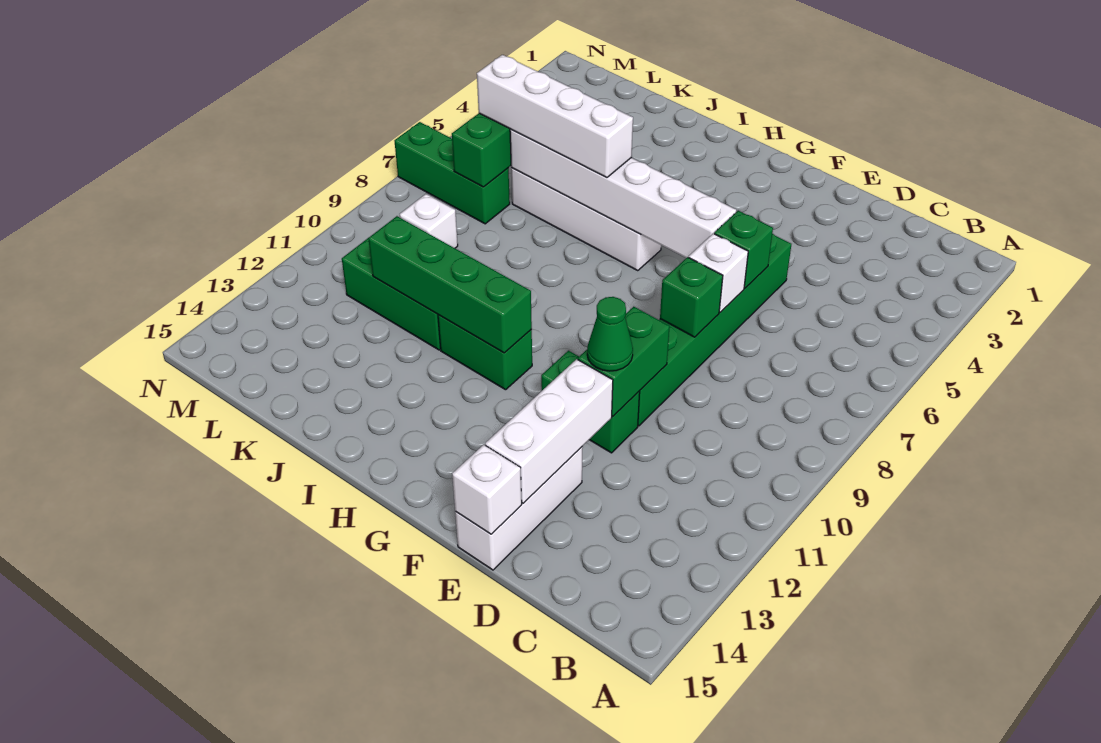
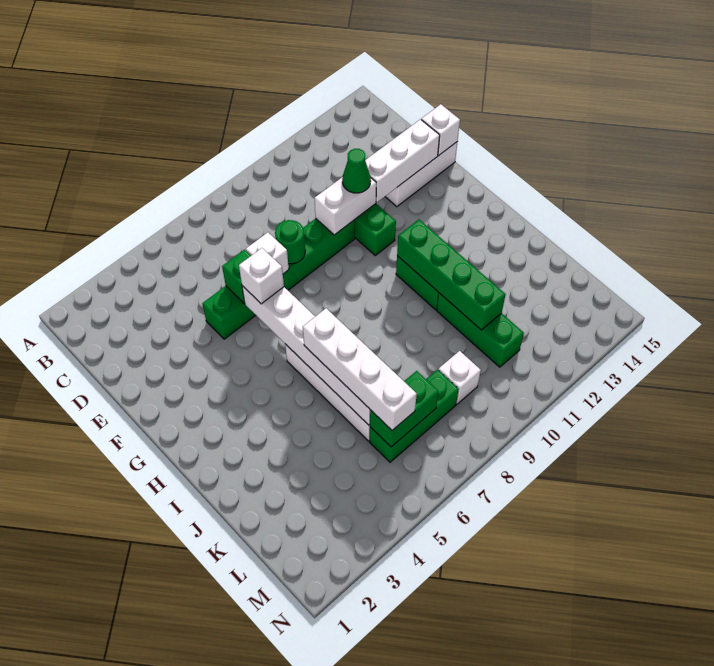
green brick E8 level 2 -> green round brick E8 level 2
green brick E10:E11 level 2 -> white brick E10:E11 level 2
none -> white brick F6 level 3
green brick L7:N7 level 1 -> green brick L6:L8 level 1

